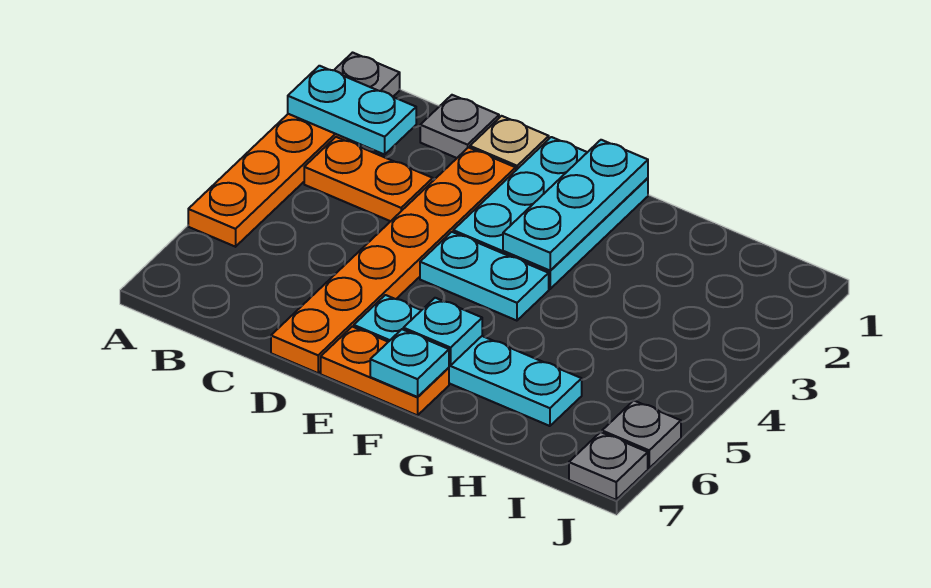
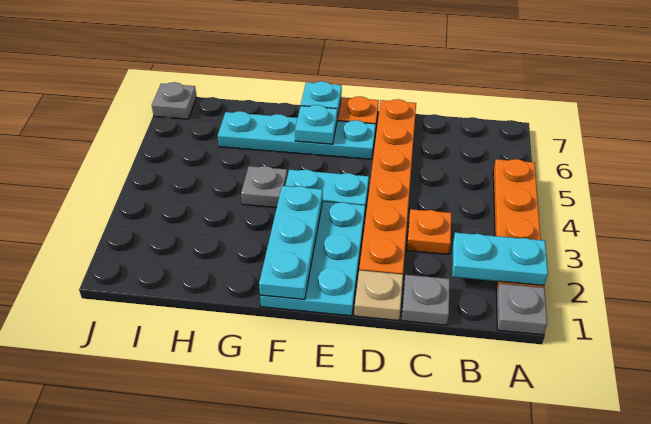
orange plate B3:C3 level 1 -> orange plate C3 level 1
grey plate J6 level 1 -> grey plate G4 level 1

